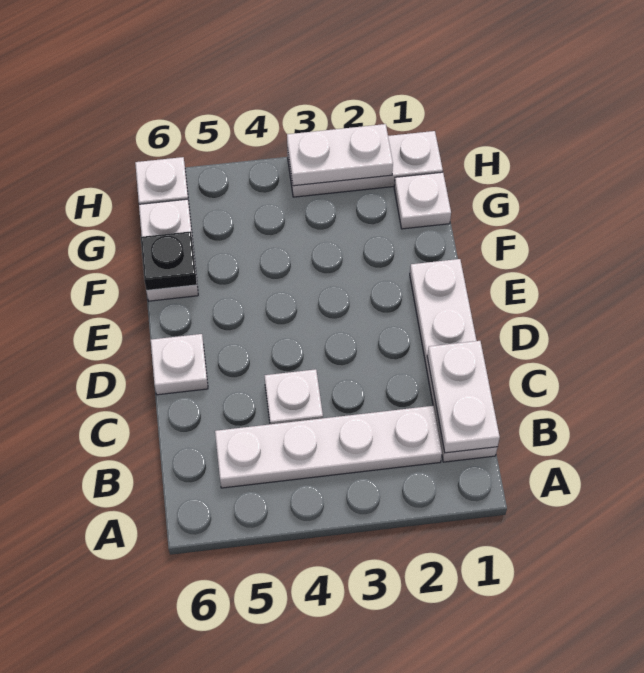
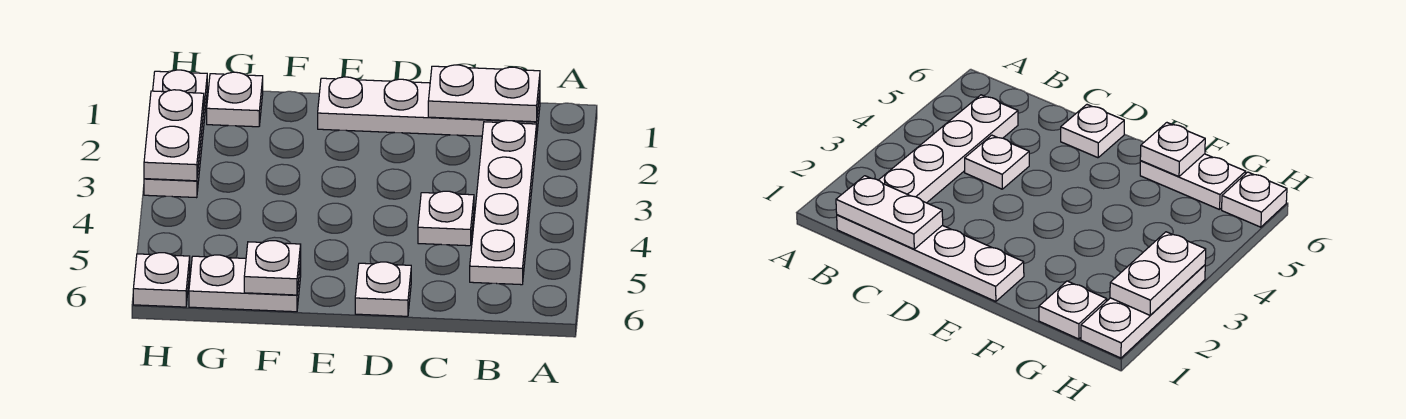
black plate F6 level 2 -> white plate F6 level 2

